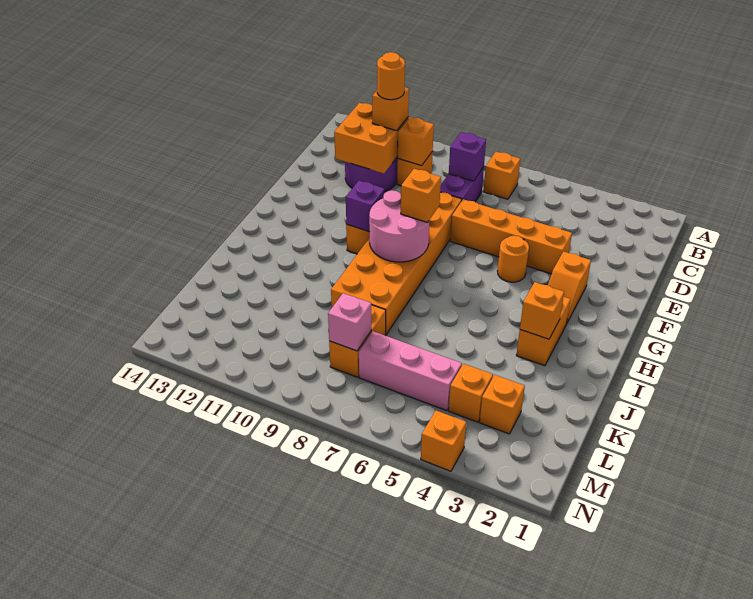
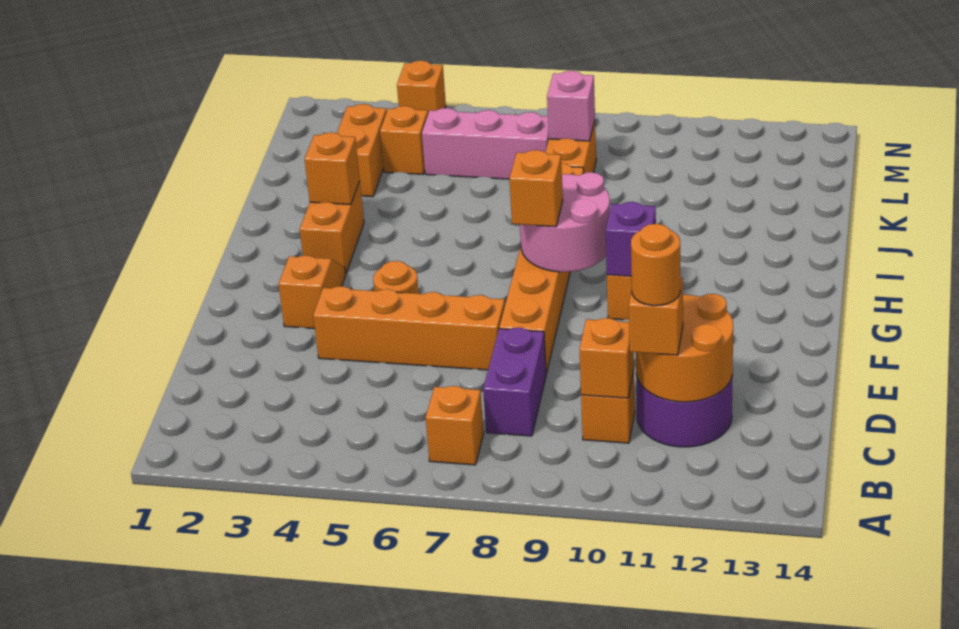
purple brick C8 level 2 -> none
orange brick C11:D12 level 2 -> orange round brick C11:D12 level 2
orange brick E8:J9 level 1 -> orange brick E8:J8 level 1
orange brick L3 level 1 -> orange brick K3:L3 level 1

